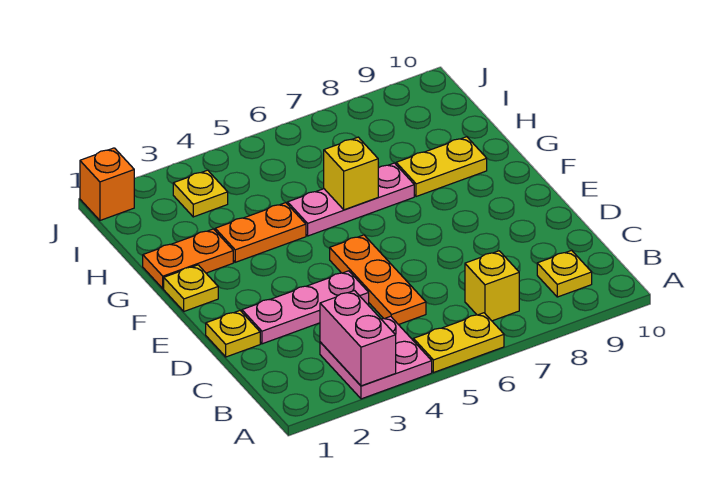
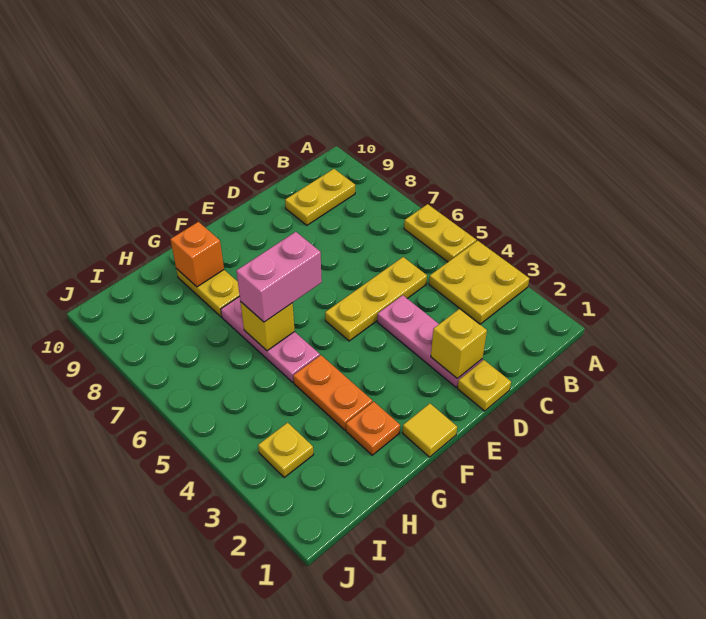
pink plate A3:B4 level 1 -> yellow plate A3:B4 level 1
pink brick A3:B3 level 2 -> pink brick F6:G6 level 3
yellow brick B7 level 1 -> yellow brick D2 level 2
yellow plate B9 level 1 -> yellow plate B9:C9 level 1
orange plate C5:E5 level 1 -> yellow plate C5:E5 level 1
yellow plate F1 level 1 -> yellow tile F1 level 1
orange plate G1:G2 level 1 -> orange plate G2 level 1
orange brick J1 level 1 -> orange brick G9 level 2

